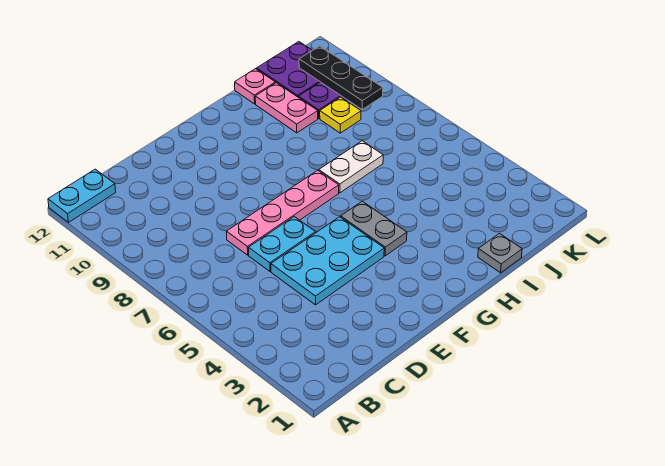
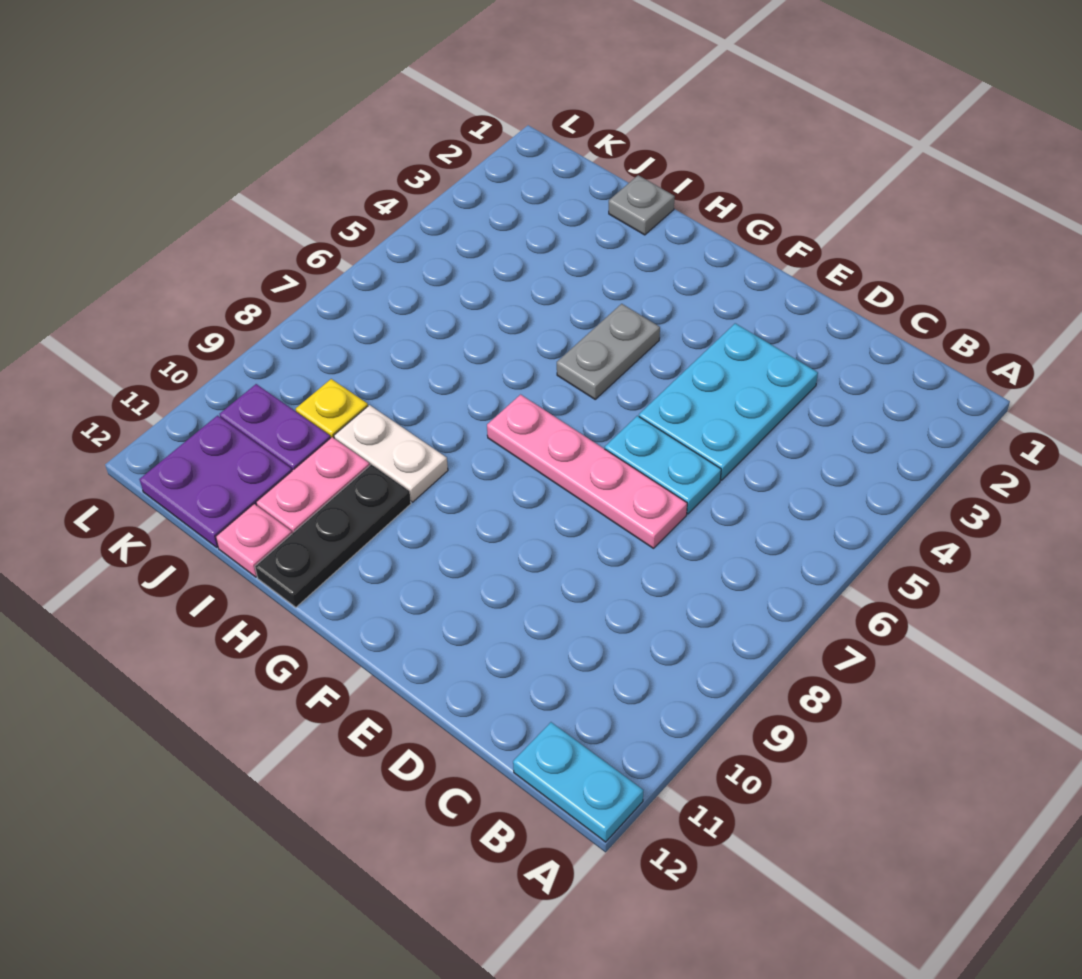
cyan plate D4:F5 level 1 -> cyan plate D3:E5 level 1
white plate H7:I7 level 1 -> white plate H9:I9 level 1
black plate K9:K11 level 2 -> black plate H10:H12 level 1

